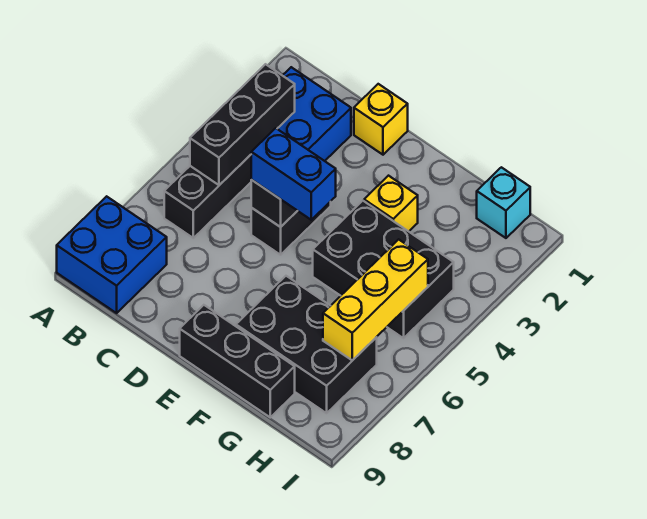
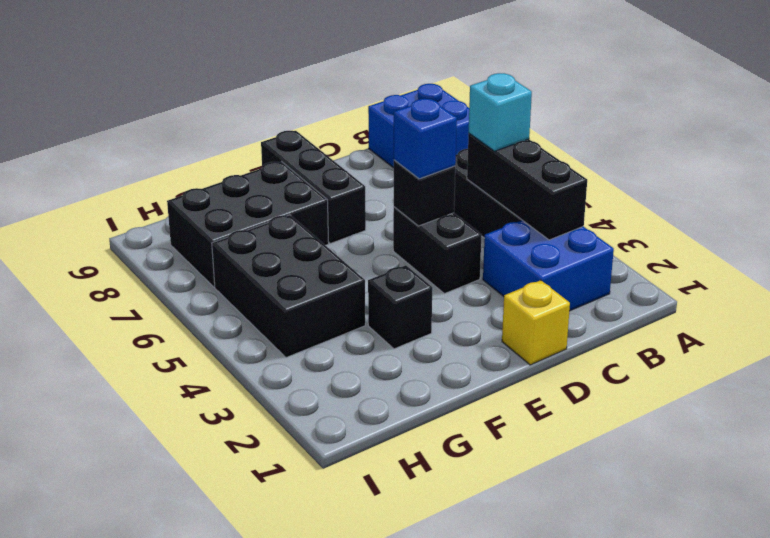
blue brick D5:E5 level 3 -> blue brick D5 level 3
black brick E9:G9 level 1 -> black brick E7:E9 level 1
yellow brick F3 level 1 -> black brick F3 level 1
black brick F4:H5 level 1 -> black brick G4:H6 level 1
cyan brick H1 level 1 -> cyan brick B5 level 3
yellow brick H5:H7 level 2 -> none

